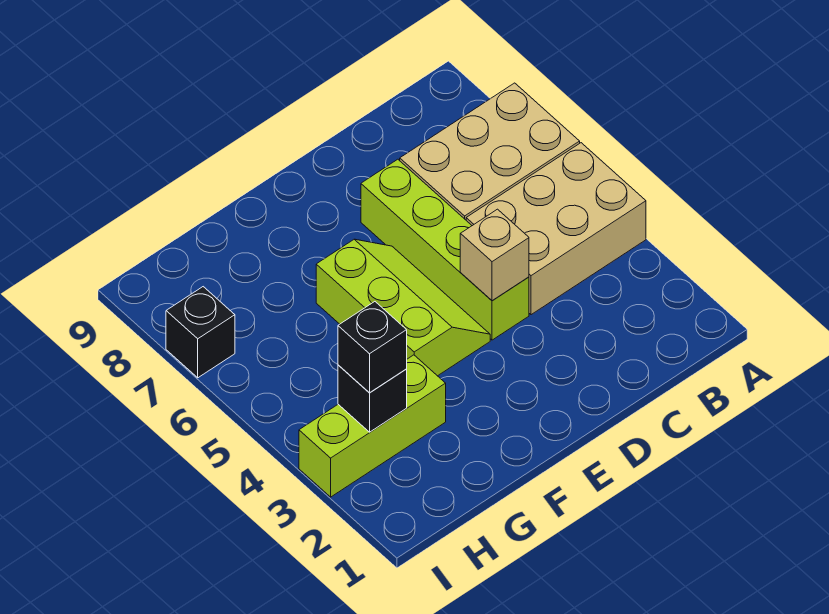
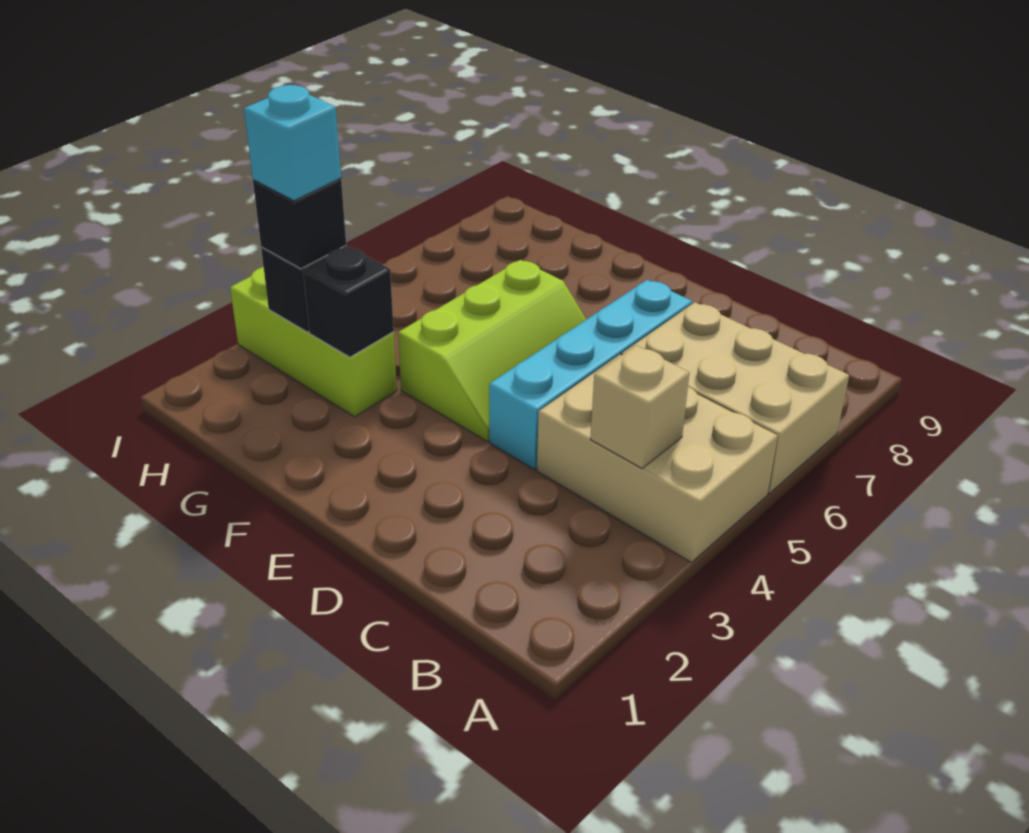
lime brick D4:D7 level 1 -> cyan brick D4:D7 level 1
tan brick D4 level 2 -> tan brick B4 level 2
none -> cyan brick H3 level 4
black brick I7 level 1 -> black brick G3 level 2

